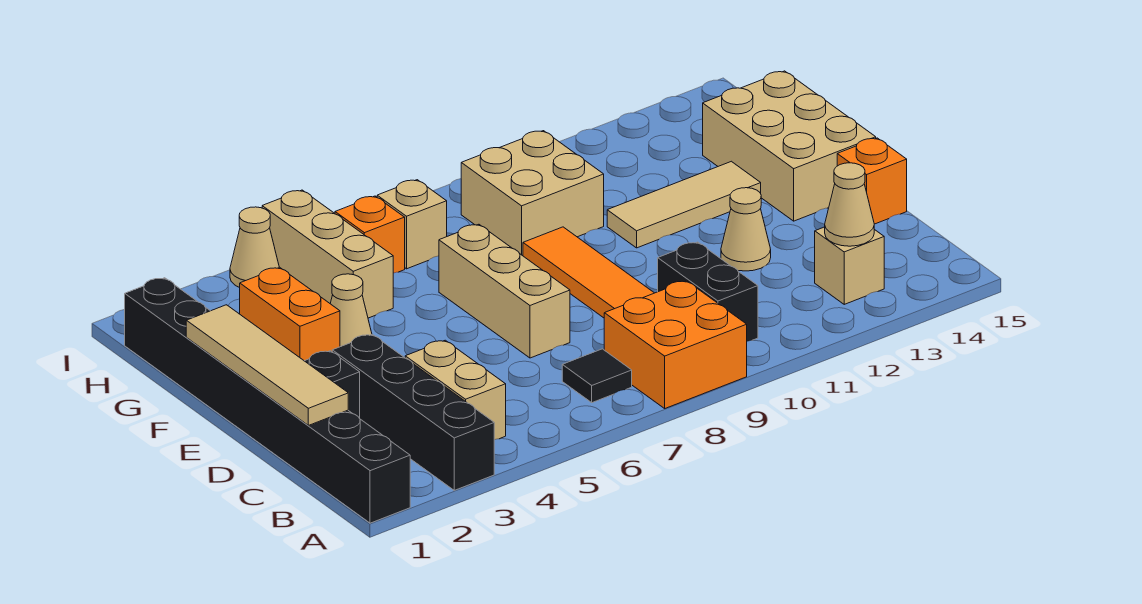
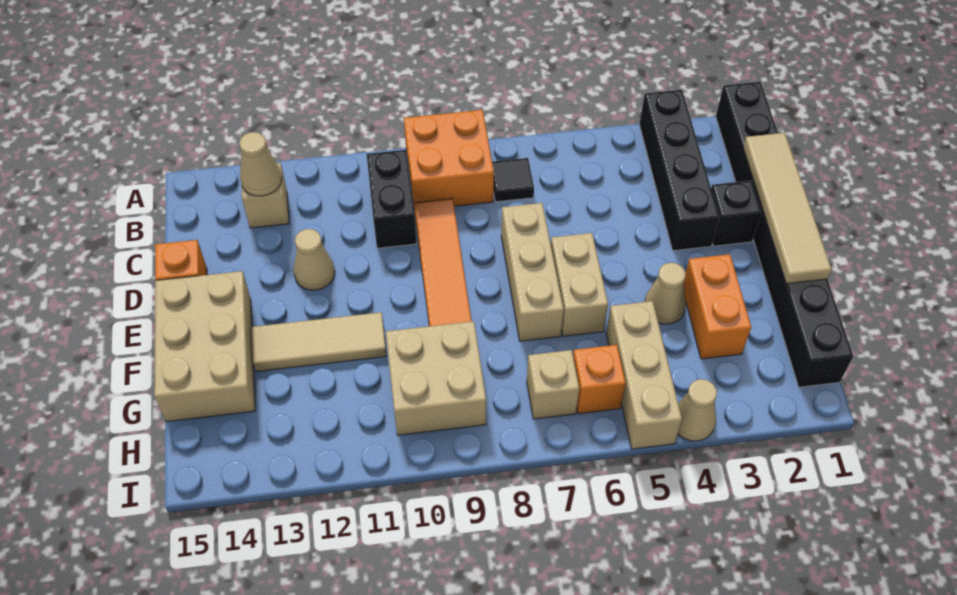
tan brick B4:C4 level 1 -> tan brick E6:F6 level 1

